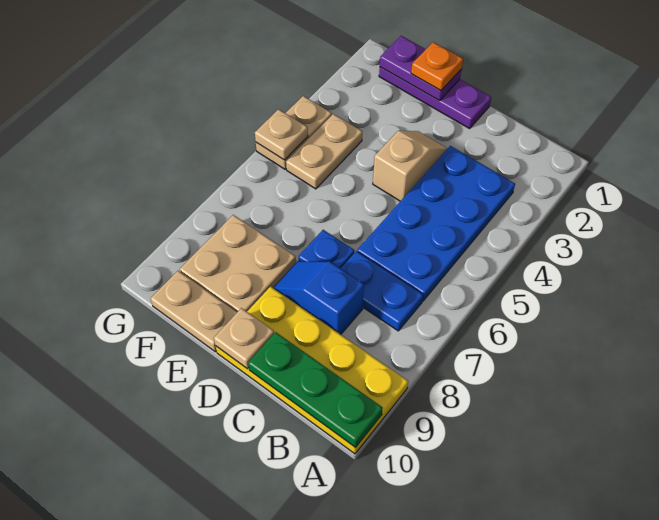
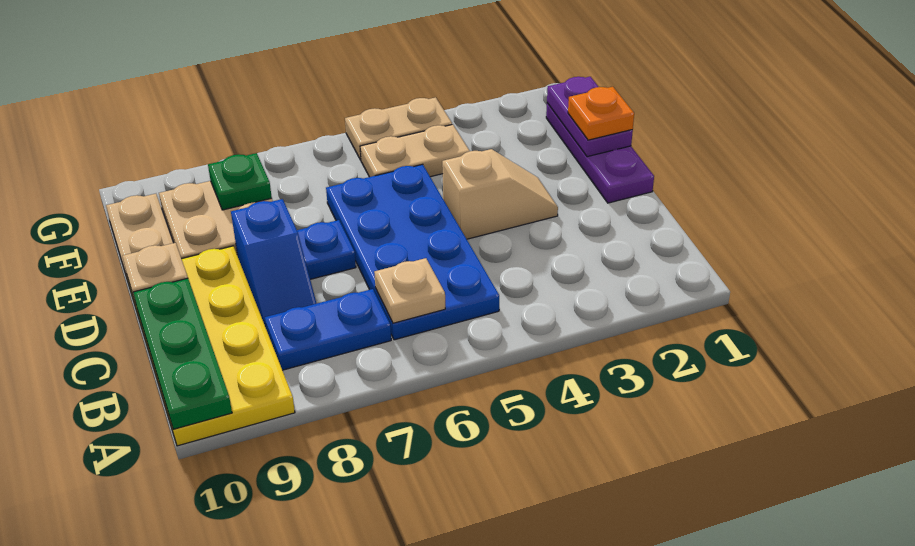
blue plate B3:C6 level 1 -> blue plate B5:E6 level 1
blue plate B7:C7 level 1 -> blue plate B7:B8 level 1
blue slope C8:D8 level 1 top C -> blue slope C8:D8 level 1 top D
none -> green plate F8 level 2
tan plate G5 level 2 -> tan plate B6 level 2

